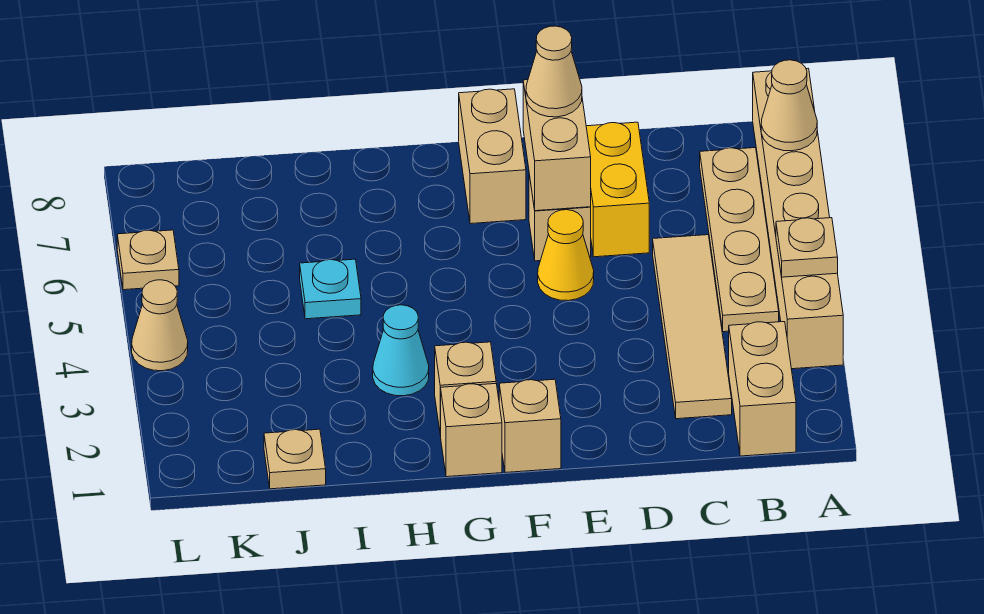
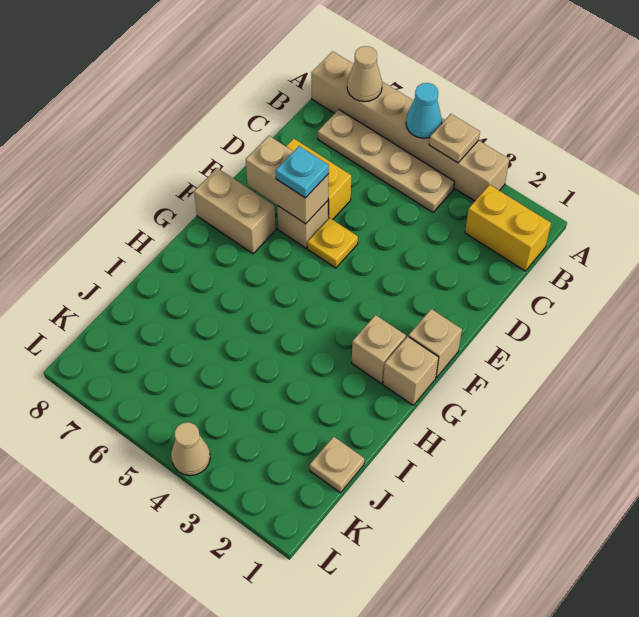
tan brick B1:B2 level 1 -> yellow brick B1:B2 level 1
tan tile C2:C5 level 1 -> none
yellow cone E5 level 1 -> yellow plate E5 level 1
tan cone E7 level 3 -> none
cyan cone H3 level 1 -> cyan cone A5 level 2
cyan plate I5 level 1 -> cyan plate E6 level 3
tan plate L6 level 1 -> none

